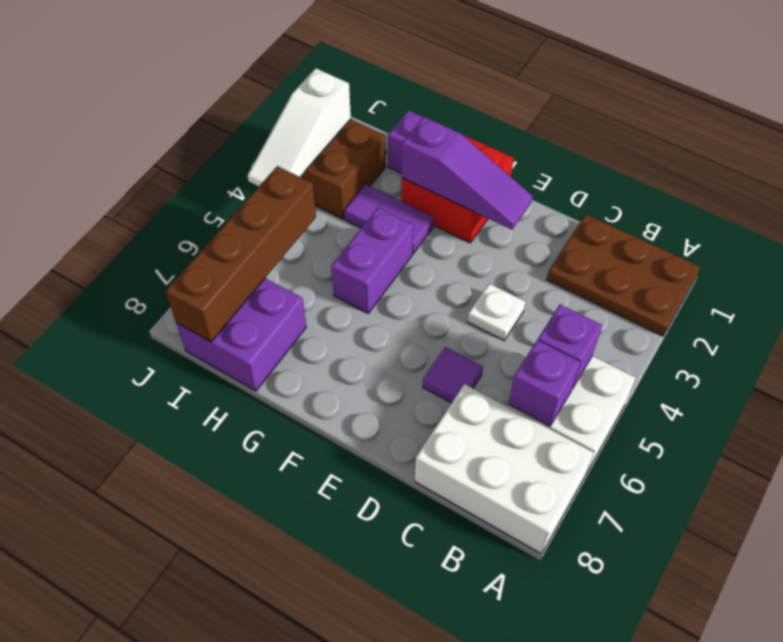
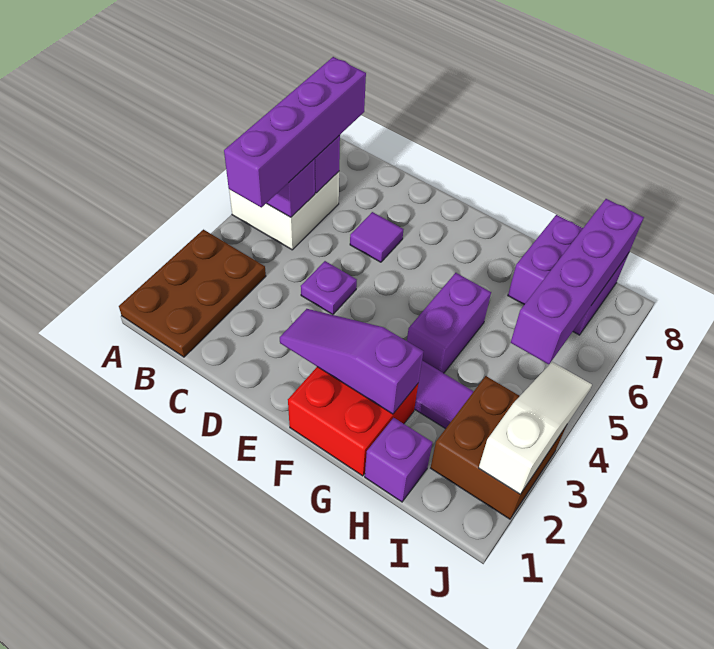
brown plate A1:C2 level 1 -> brown plate A1:B3 level 1
white brick A7:C8 level 1 -> none
none -> purple brick B4:B7 level 3
white plate D4 level 1 -> purple plate D4 level 1
brown brick I5:I8 level 2 -> purple brick I5:I8 level 2

